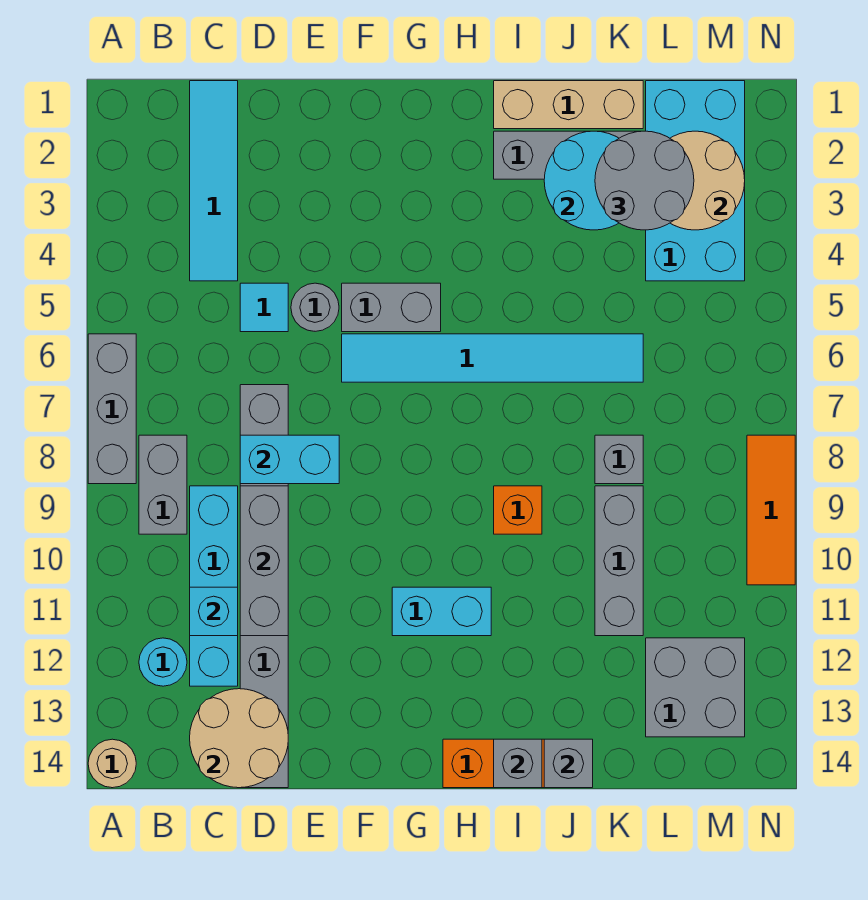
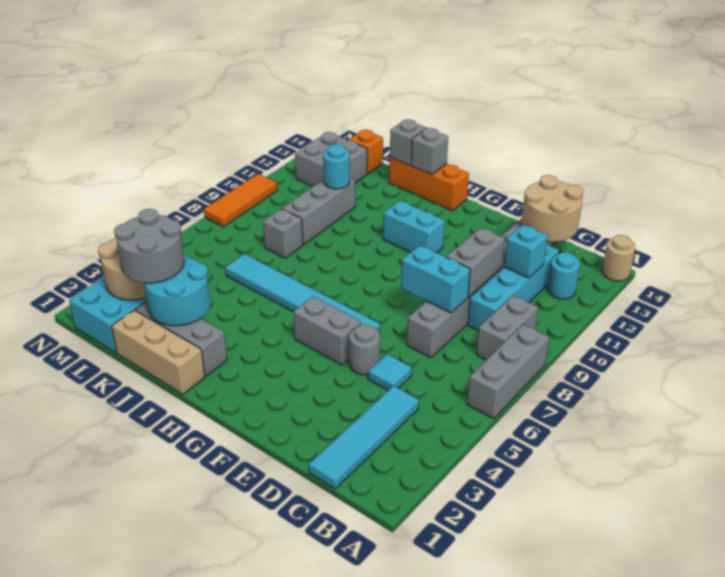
grey brick D9:D11 level 2 -> grey brick D9:D10 level 2
orange brick I9 level 1 -> orange brick L14 level 1
none -> cyan round brick K11 level 2

